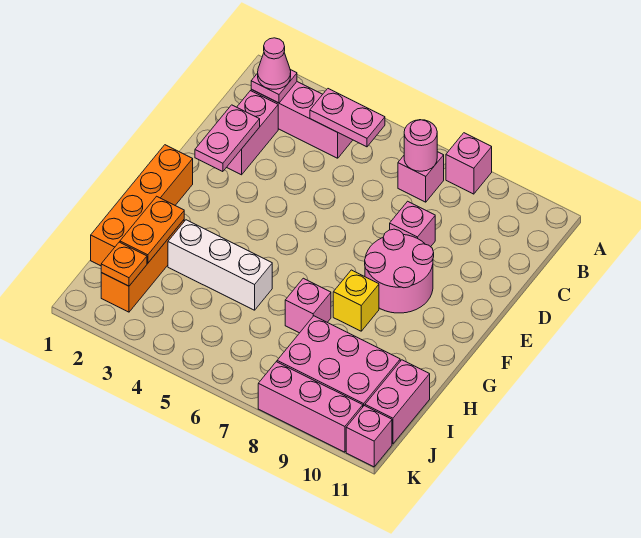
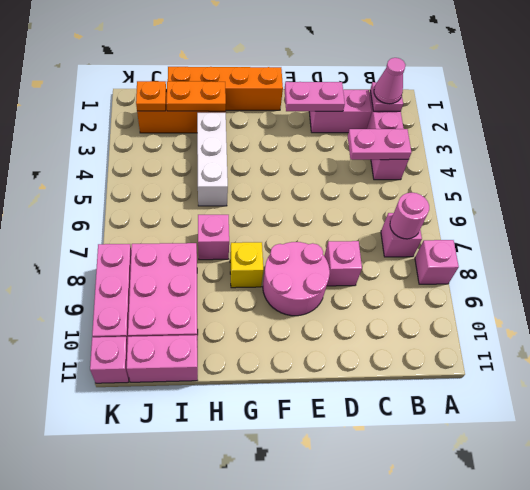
pink plate B4:B5 level 2 -> pink plate B4:C4 level 2

